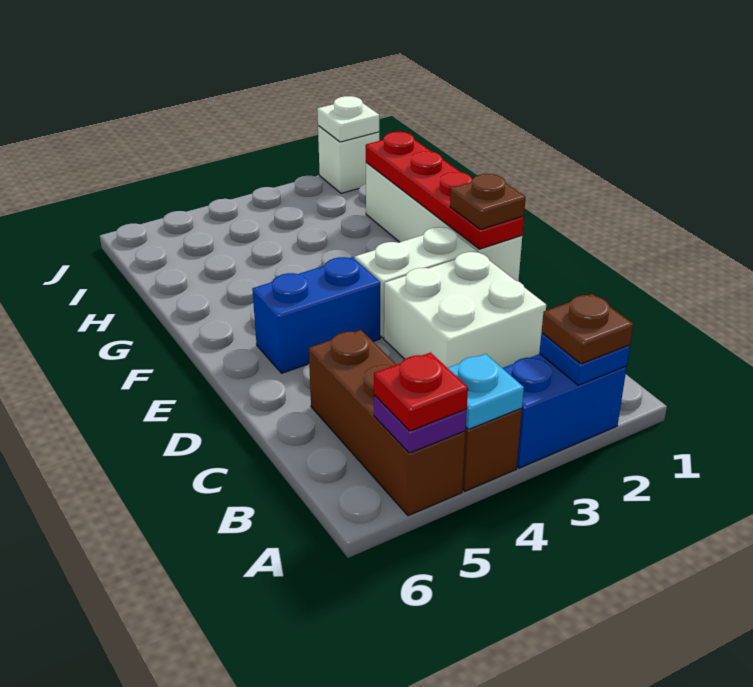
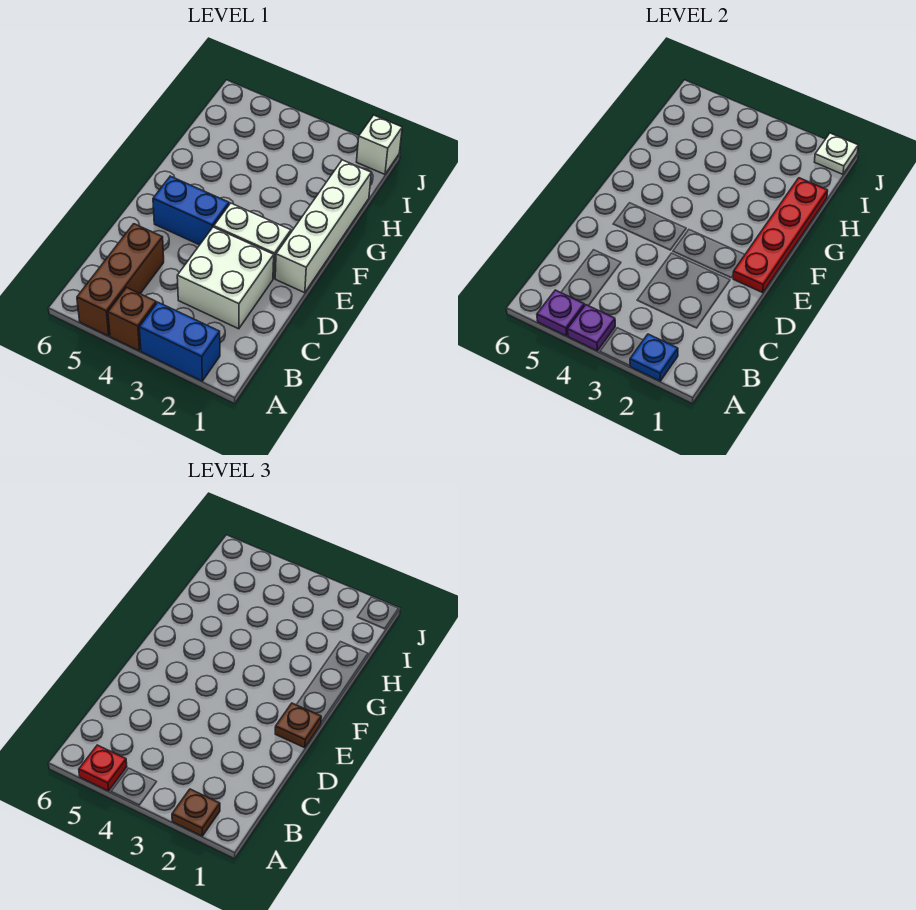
cyan plate A4 level 2 -> purple plate A4 level 2

